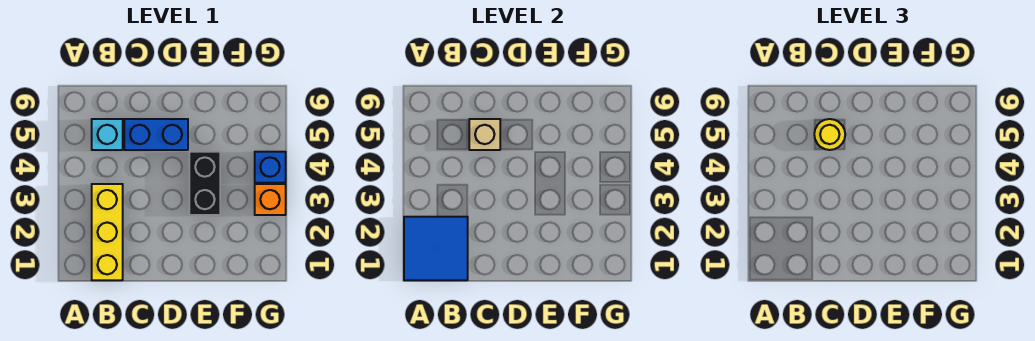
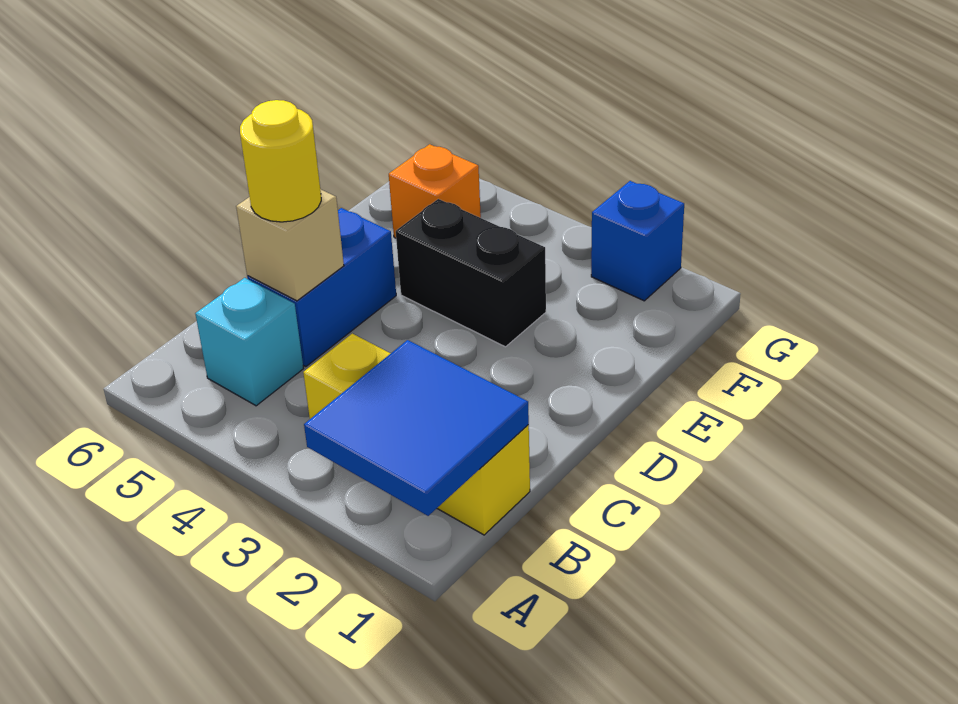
orange brick G3 level 1 -> orange brick F5 level 1
blue brick G4 level 1 -> blue brick G2 level 1

